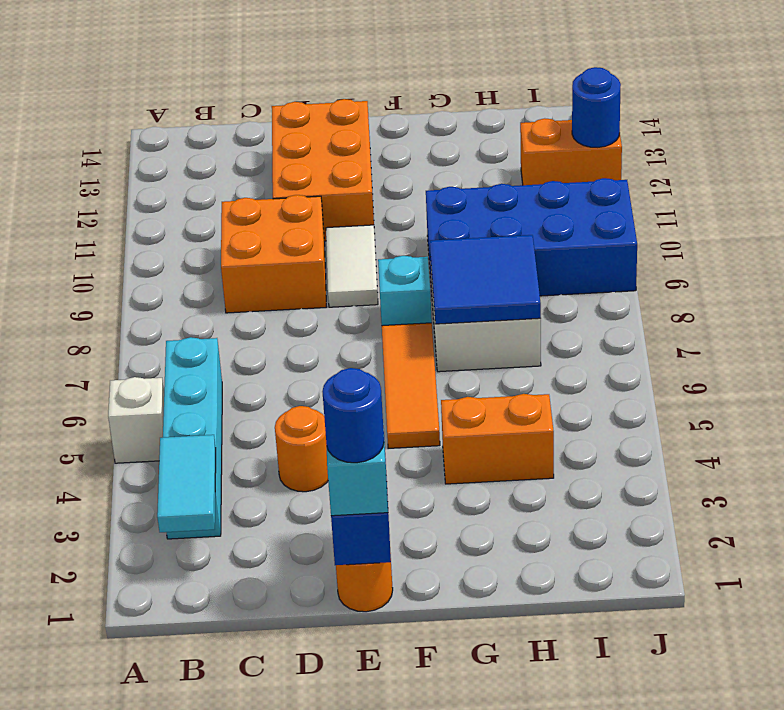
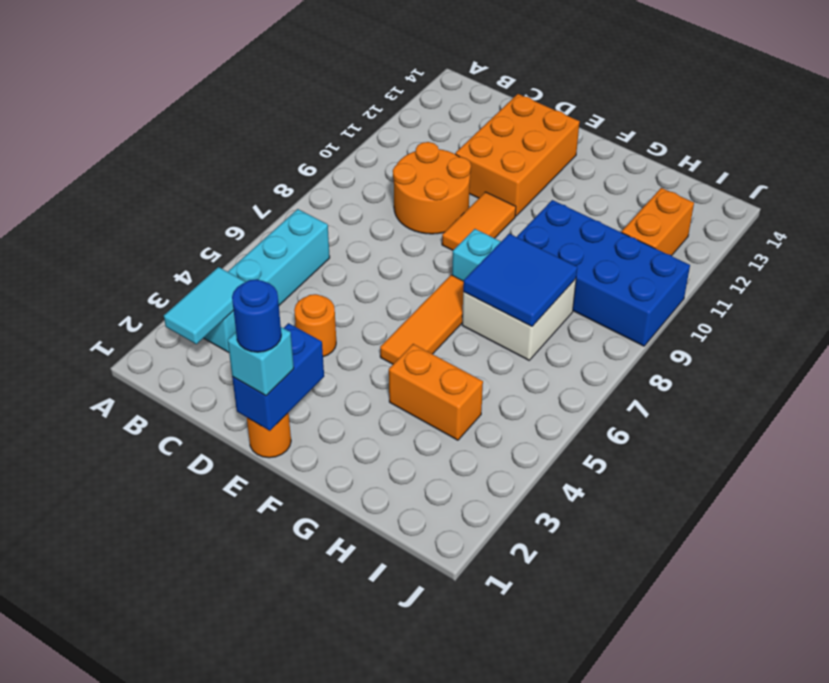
white brick A5 level 1 -> none
orange brick C9:D10 level 1 -> orange round brick C9:D10 level 1
white tile E9:E10 level 1 -> orange tile E9:E10 level 1
orange brick I12:J12 level 1 -> orange brick I11:I12 level 1
blue round brick J12 level 2 -> none

